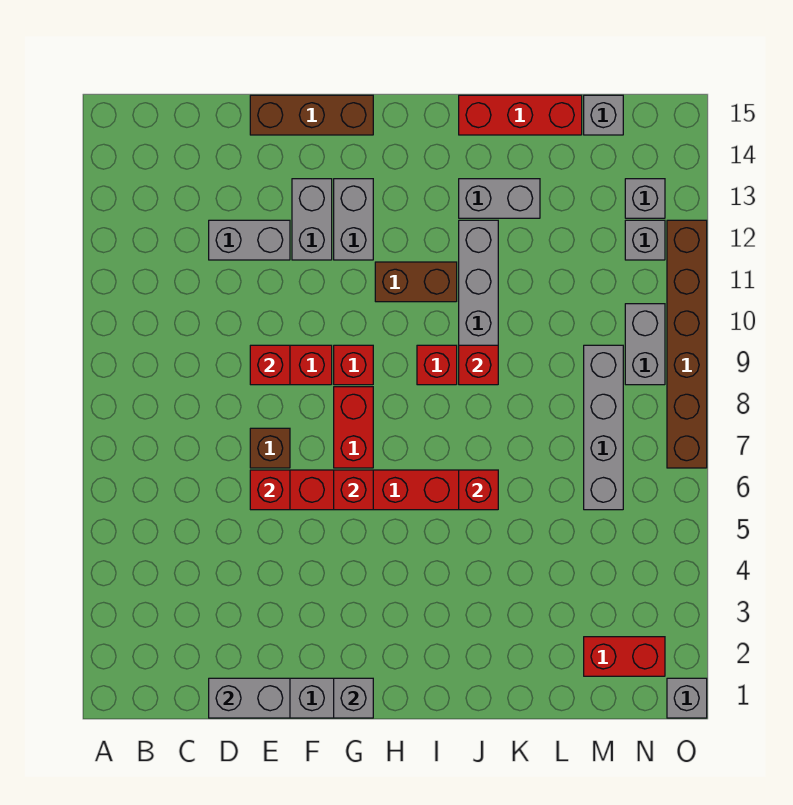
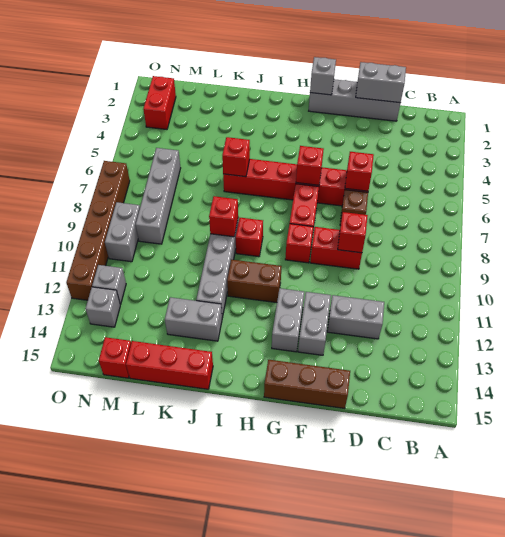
red brick M2:N2 level 1 -> red brick N2:N3 level 1
grey brick M15 level 1 -> red brick M15 level 1
grey brick O1 level 1 -> none

